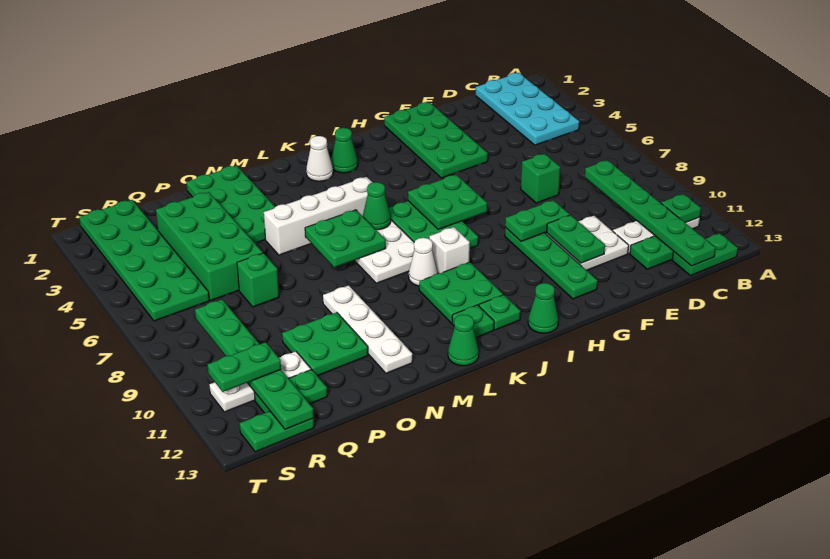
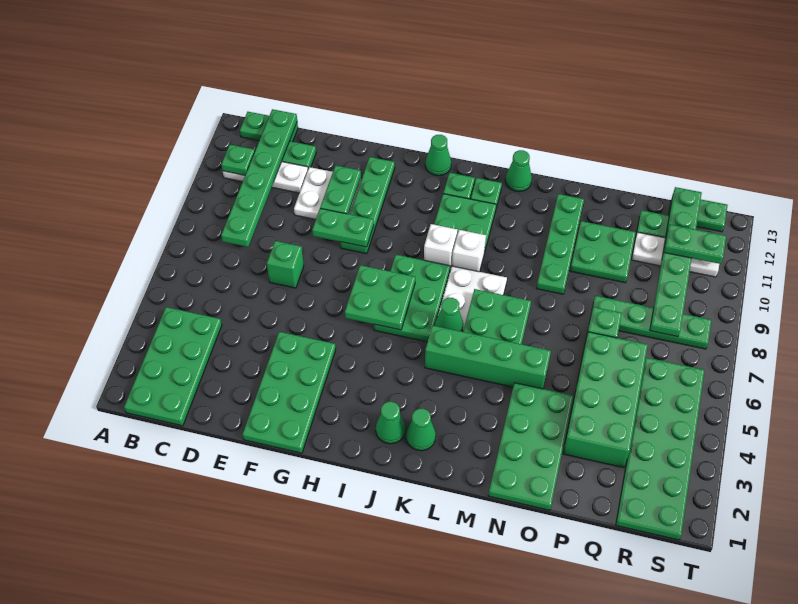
cyan plate B1:C4 level 1 -> green plate B1:C4 level 1
white cone K2 level 1 -> green cone K2 level 1
white brick K5:N5 level 1 -> green brick K5:N5 level 1
white cone K9 level 1 -> white brick K9 level 1
white plate N9:N12 level 1 -> green plate N9:N12 level 1
none -> green plate P8:S8 level 1

